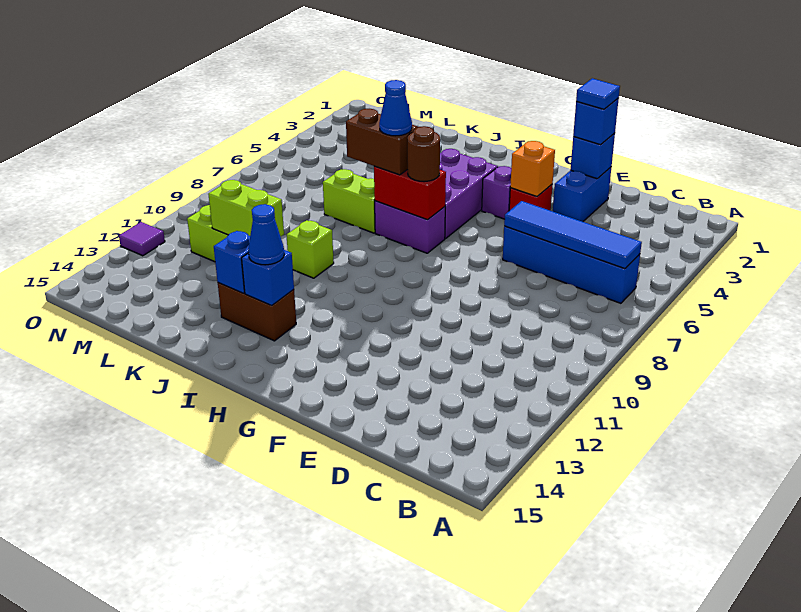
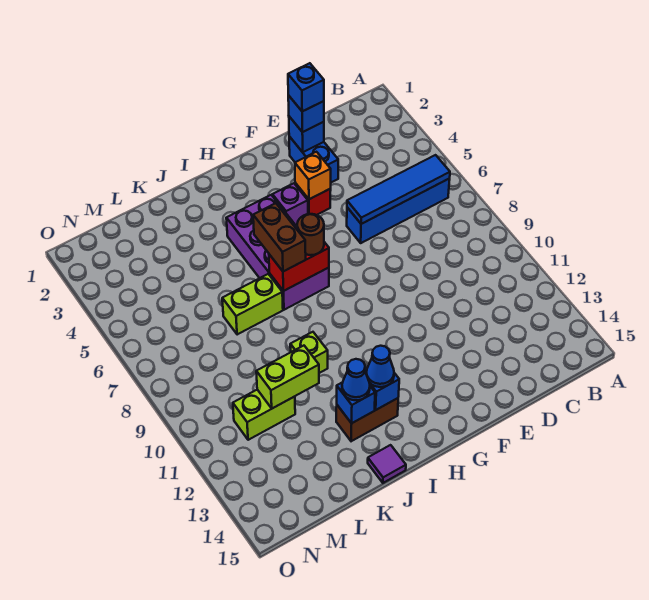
blue tile E2 level 4 -> blue brick E2 level 4
brown brick I7:J7 level 3 -> brown brick I6:I7 level 3
blue cone I7 level 4 -> blue cone J13 level 3
purple tile O12 level 1 -> purple tile J15 level 1

